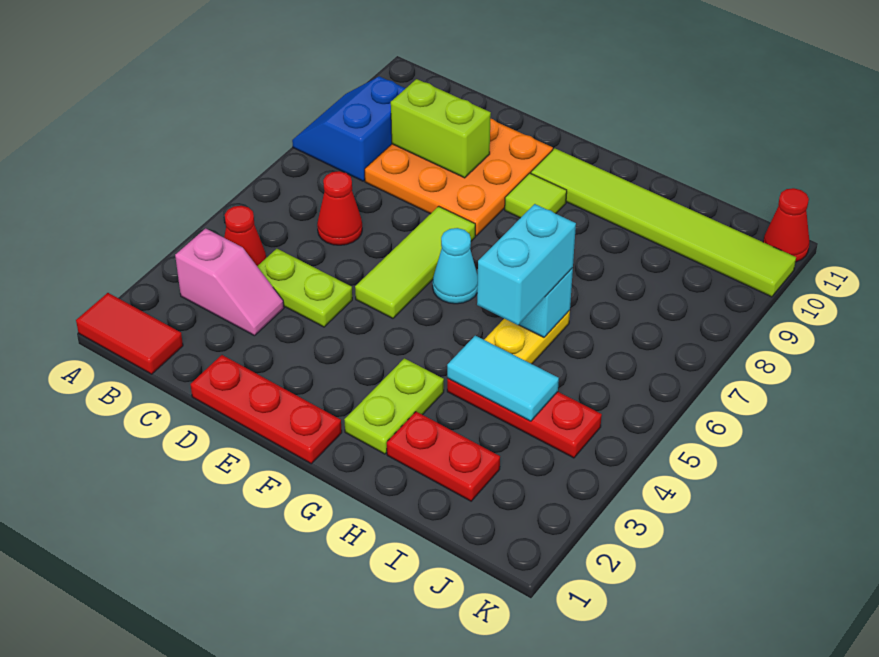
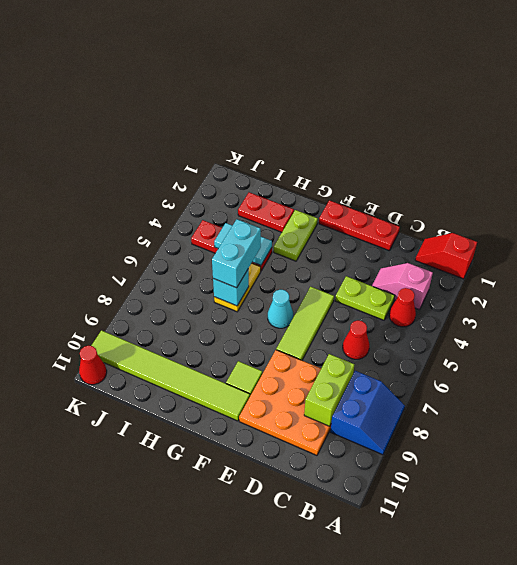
red tile A1:B1 level 1 -> red slope A1:B1 level 1 top A
lime brick C9:D9 level 2 -> lime brick C8:C9 level 2

